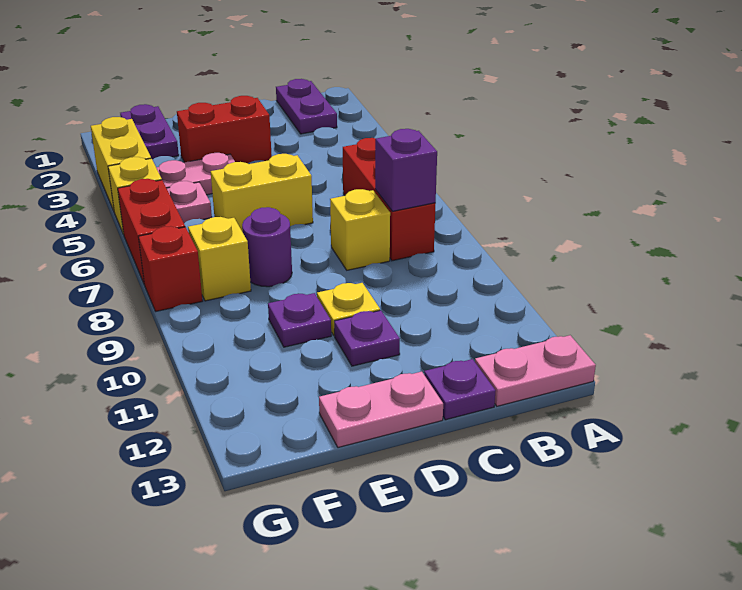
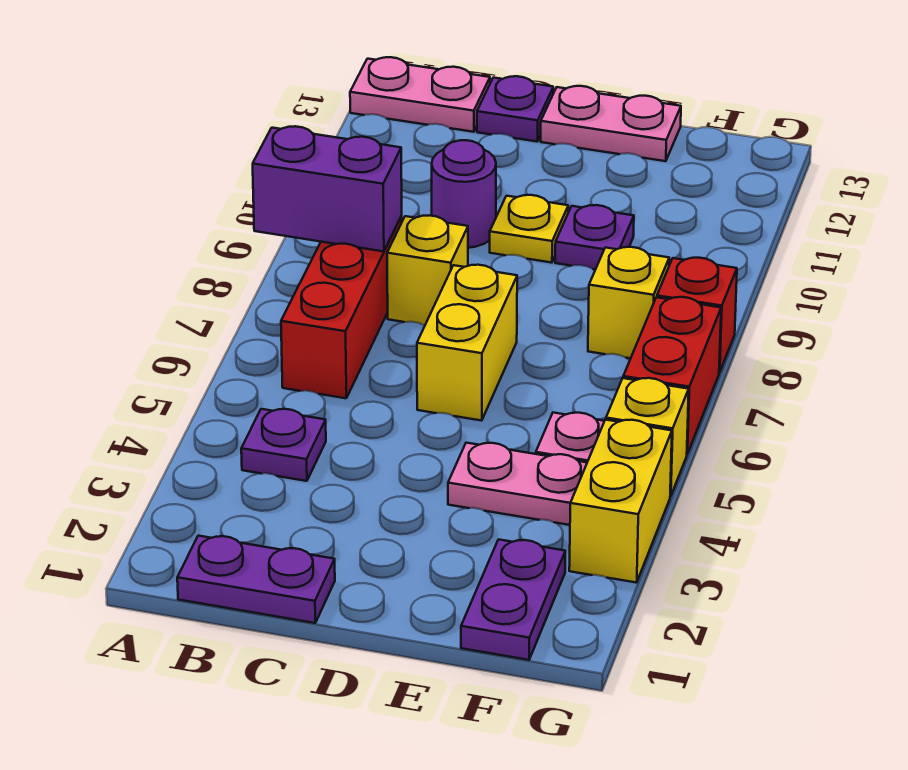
purple plate B1:B2 level 1 -> purple plate B1:C1 level 1
purple brick B8 level 2 -> purple brick A8:B8 level 2
red brick D3:E3 level 1 -> none
yellow brick D6:E6 level 1 -> yellow brick D6:D7 level 1
purple plate D11 level 1 -> purple plate B4 level 1
purple round brick E8 level 1 -> purple round brick C10 level 1

